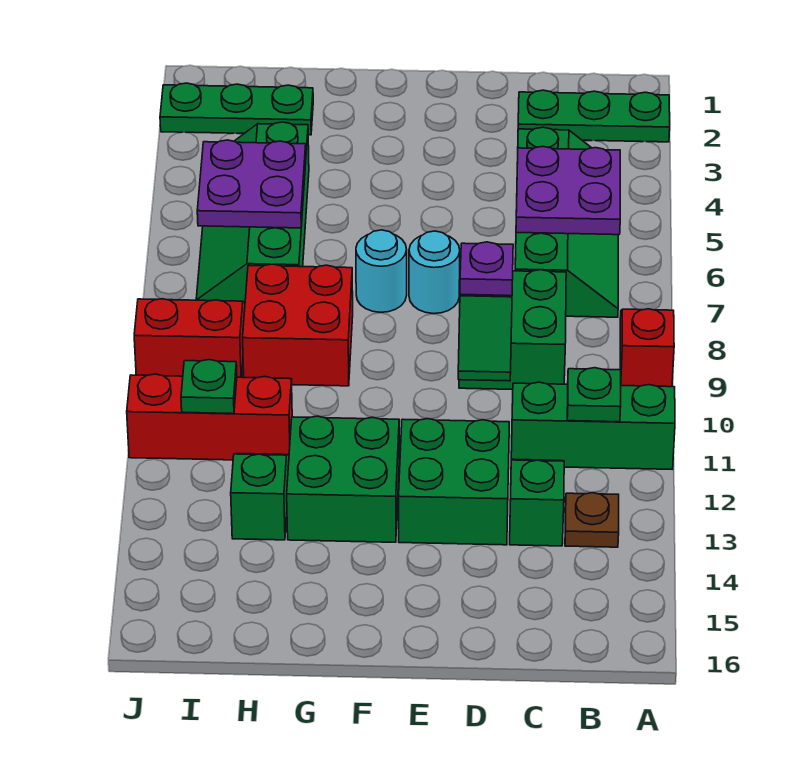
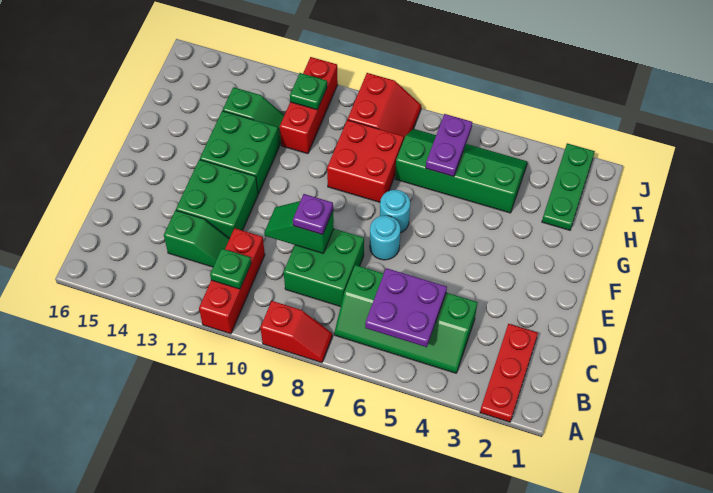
green plate A2:C2 level 1 -> red plate A2:C2 level 1
green brick A11:C11 level 1 -> red brick A11:C11 level 1
brown plate B13 level 1 -> none
purple plate H5:I6 level 2 -> purple plate H6:I6 level 2

